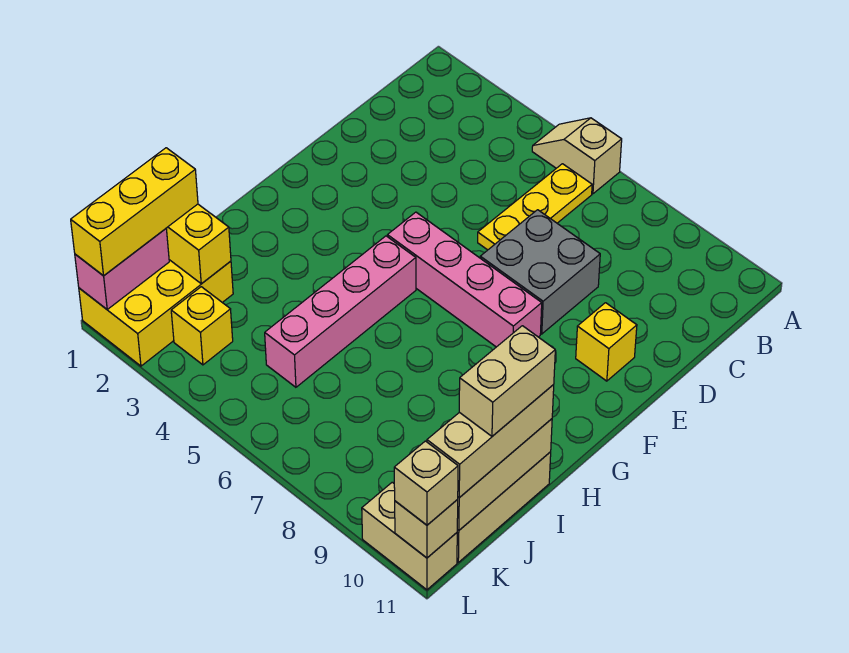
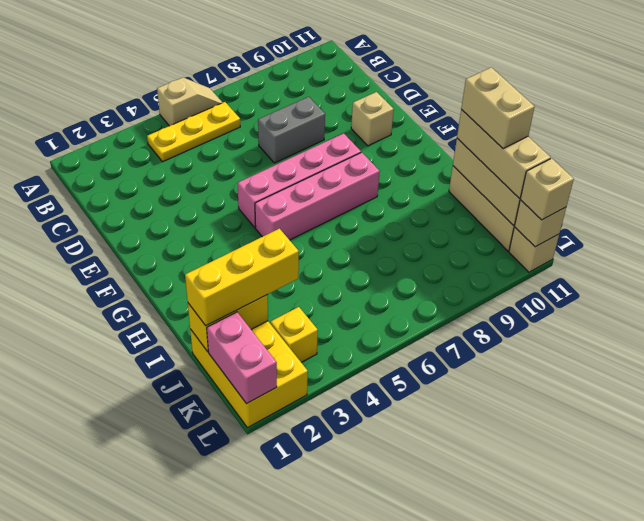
tan slope A5:A6 level 1 top 6 -> tan slope A5:A6 level 1 top 5
yellow plate B6:D6 level 1 -> yellow plate B4:B6 level 1
grey brick D7:E8 level 1 -> grey brick D7:D8 level 1
yellow brick E10 level 1 -> tan brick E10 level 1
pink brick G5:J5 level 1 -> pink brick G5:G8 level 1
yellow brick J1:L1 level 3 -> yellow brick J1:J3 level 3
tan brick L10:L11 level 1 -> tan brick L11 level 1

